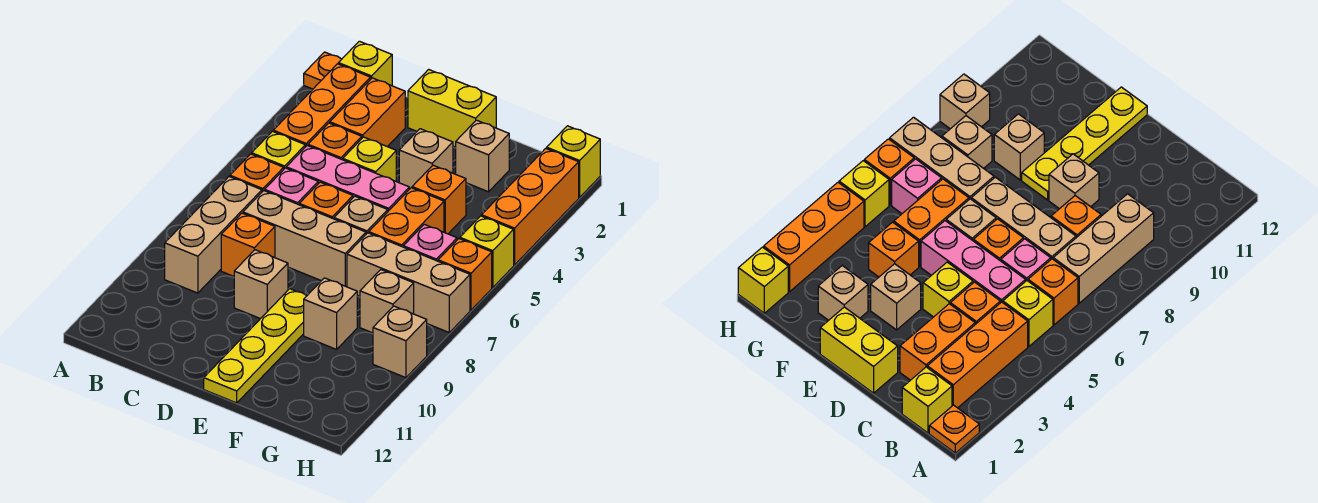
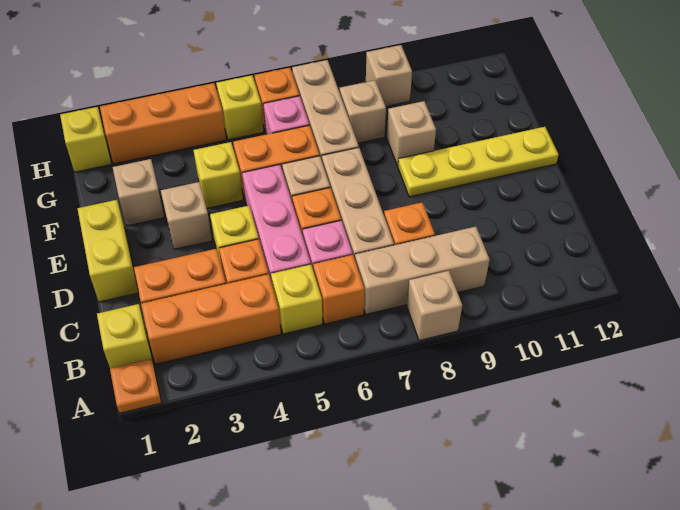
tan brick D9 level 1 -> tan brick A8 level 1
orange brick F4 level 1 -> yellow brick F4 level 1

